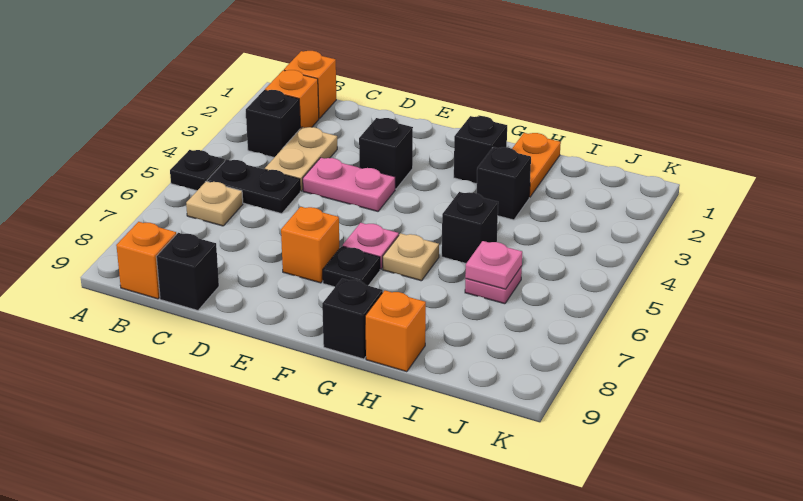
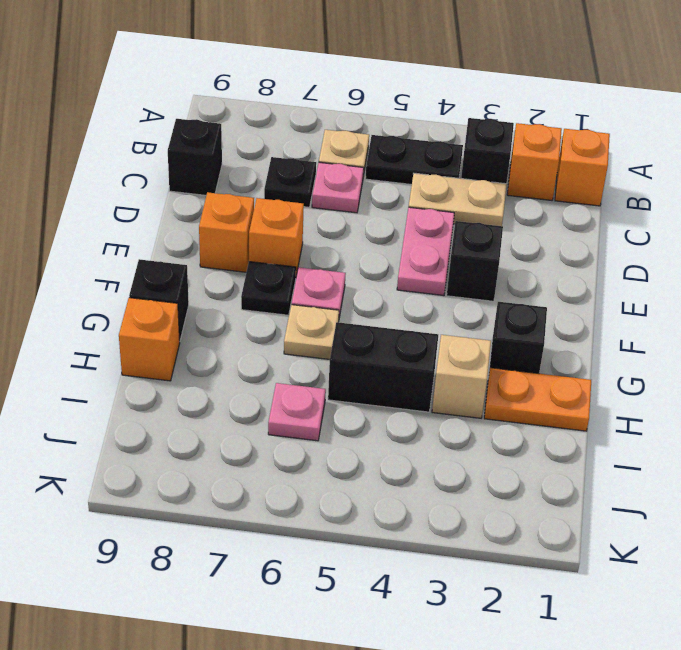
black plate A5 level 1 -> black plate C7 level 1
black plate B5:C5 level 1 -> black plate B4:B5 level 1
orange brick B9 level 1 -> orange brick E8 level 1
black brick H3 level 1 -> tan brick H3 level 1
black brick H5 level 1 -> black brick H4:H5 level 1
pink plate I6 level 2 -> pink plate C6 level 1

